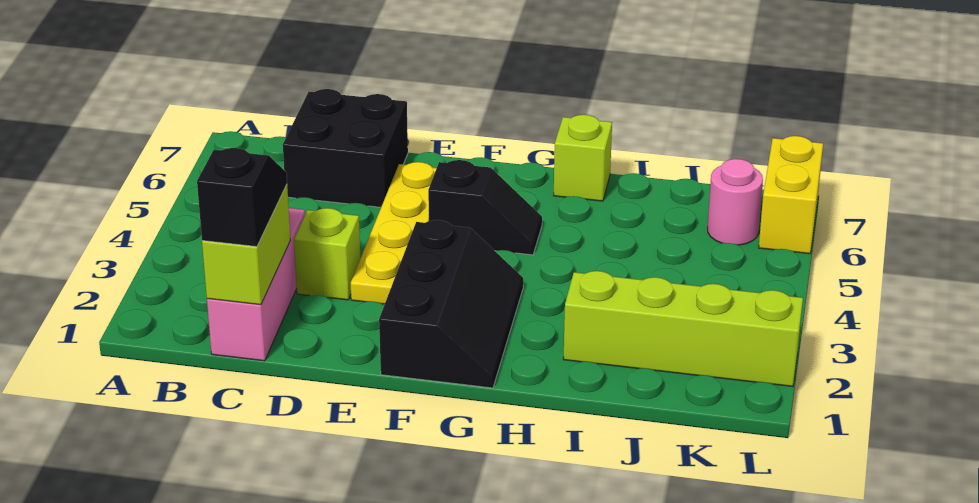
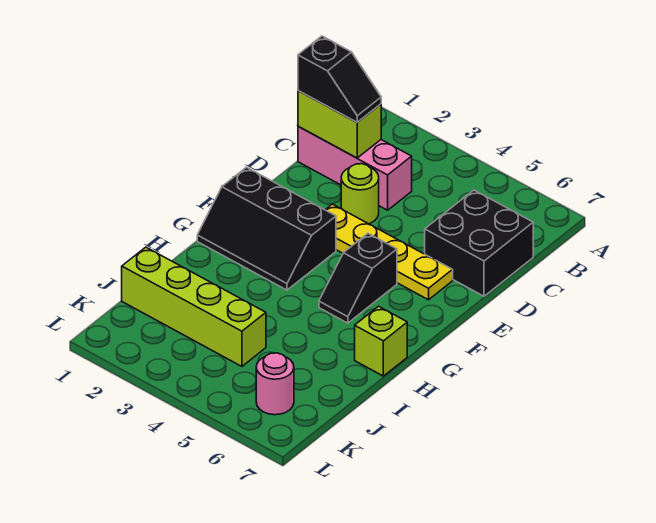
lime brick D3 level 1 -> lime round brick D3 level 1
lime brick I2:L2 level 1 -> lime brick J1:J4 level 1
yellow brick L6:L7 level 1 -> none

